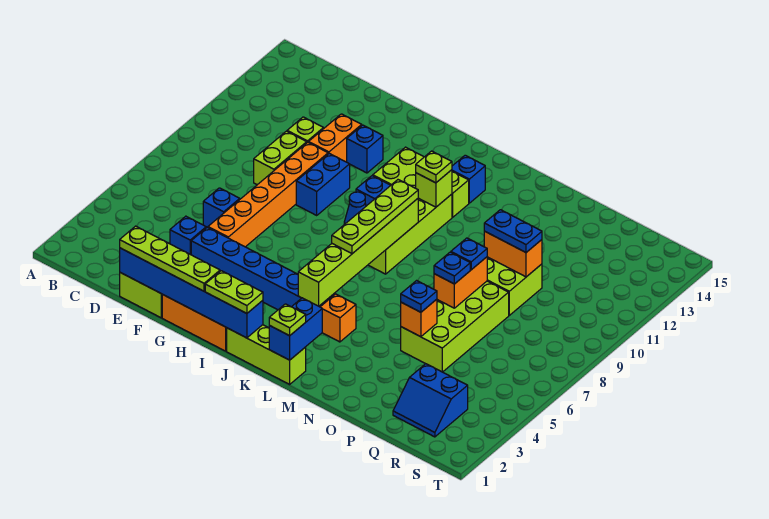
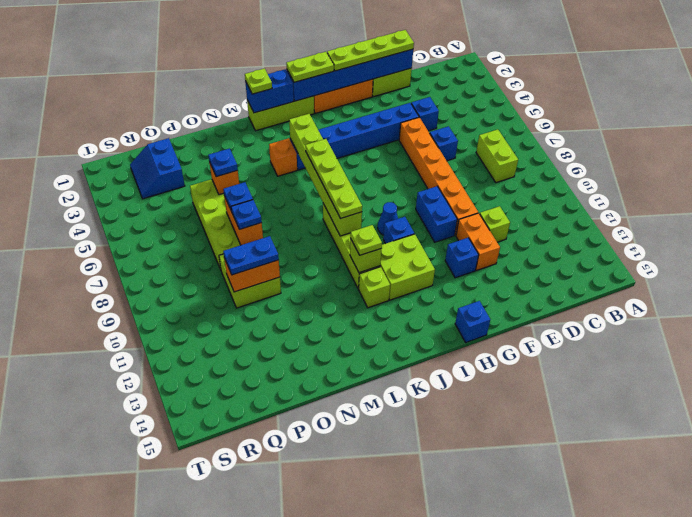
lime brick E9:E10 level 1 -> lime brick C7:C8 level 1
blue brick K13 level 1 -> blue brick H15 level 1
blue brick L1:L2 level 2 -> blue brick K1:L1 level 2
blue slope Q2:R3 level 1 top 3 -> blue slope Q2:R3 level 1 top Q

